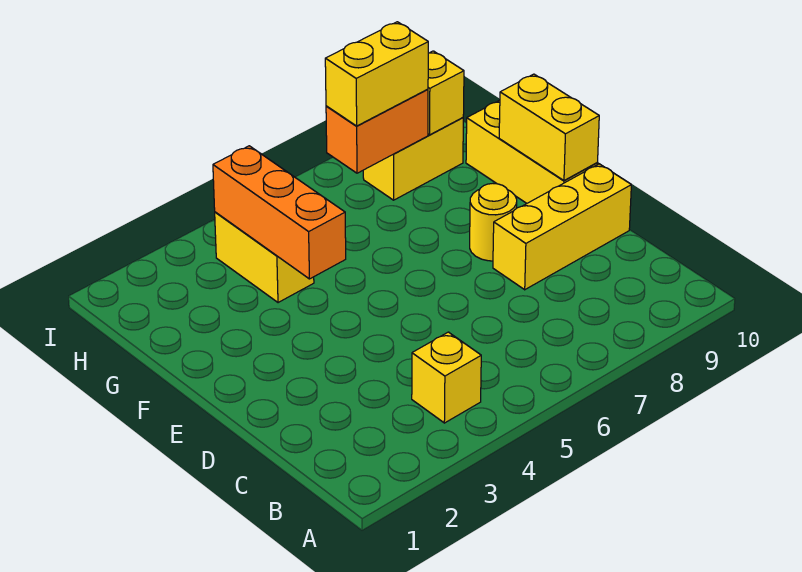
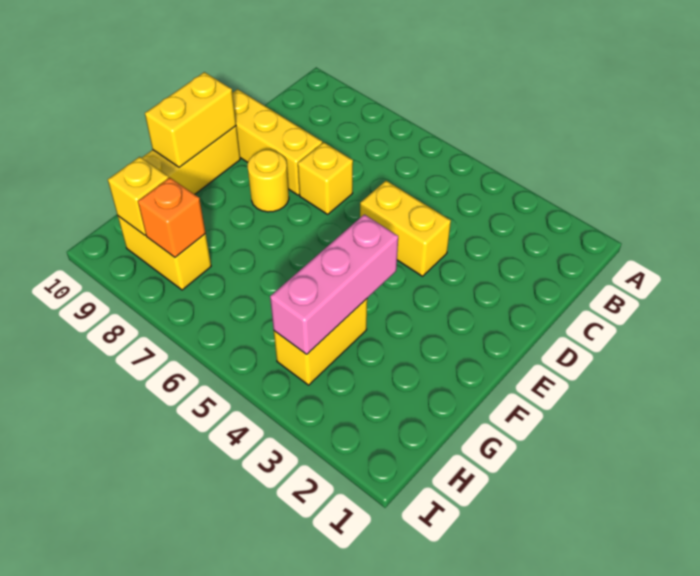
yellow brick B4 level 1 -> yellow brick D7 level 1
orange brick F4:H4 level 2 -> pink brick F4:H4 level 2
orange brick H7:H8 level 2 -> orange brick H8 level 2
yellow brick H7:H8 level 3 -> yellow brick D4:D5 level 1

